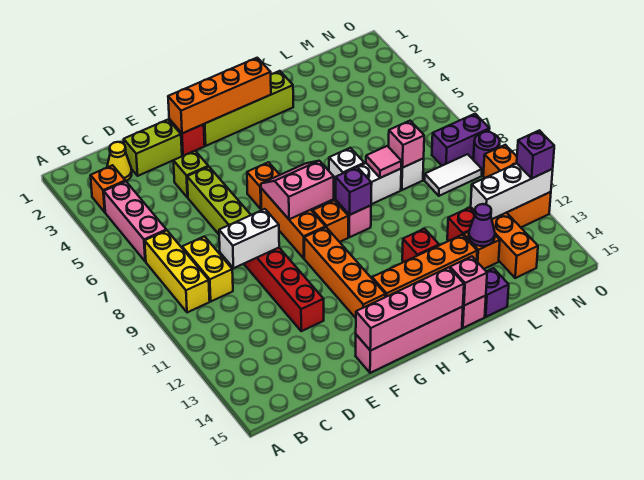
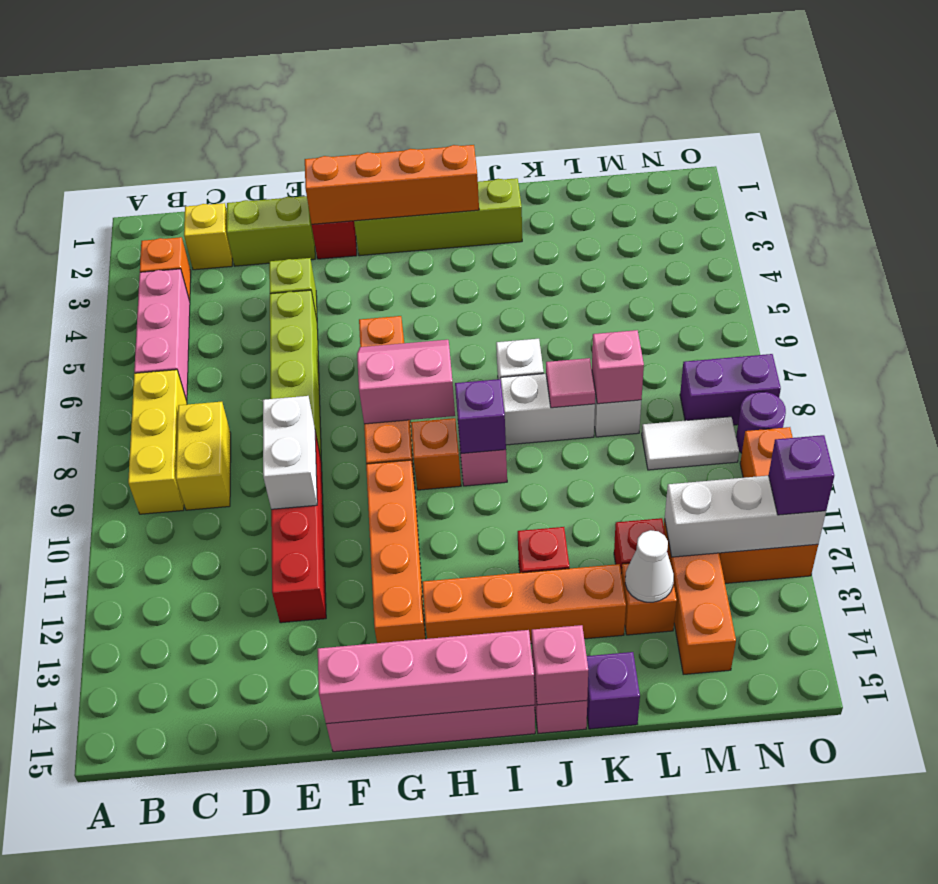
yellow cone C2 level 1 -> yellow brick C2 level 1
white brick D9:E9 level 2 -> white brick E9:E10 level 2
purple cone L13 level 2 -> white cone L13 level 2

